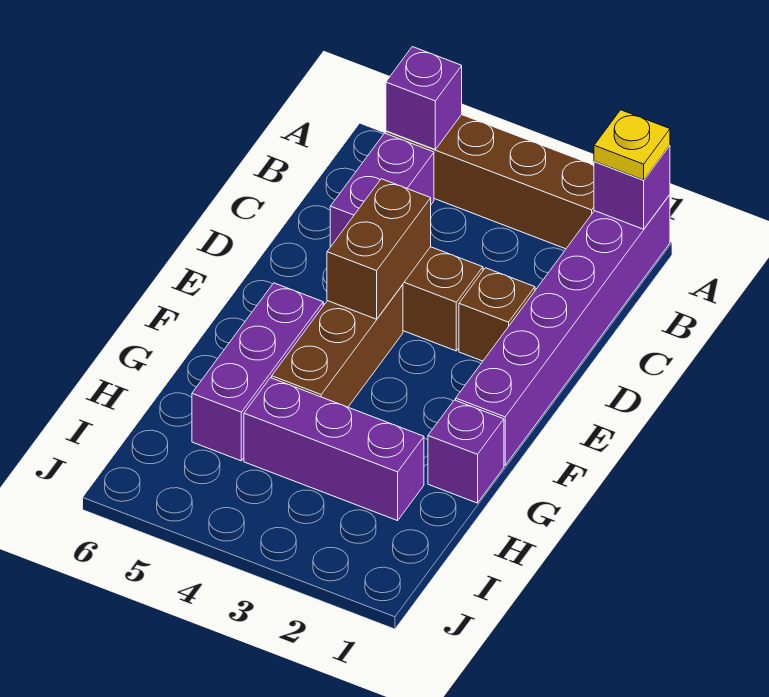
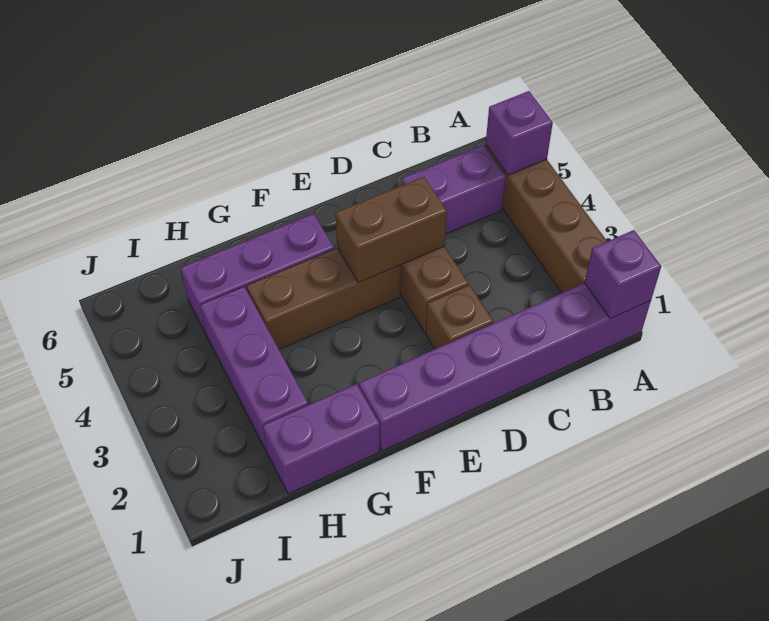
yellow plate A1 level 3 -> none
purple brick G1 level 1 -> purple brick G1:H1 level 1

